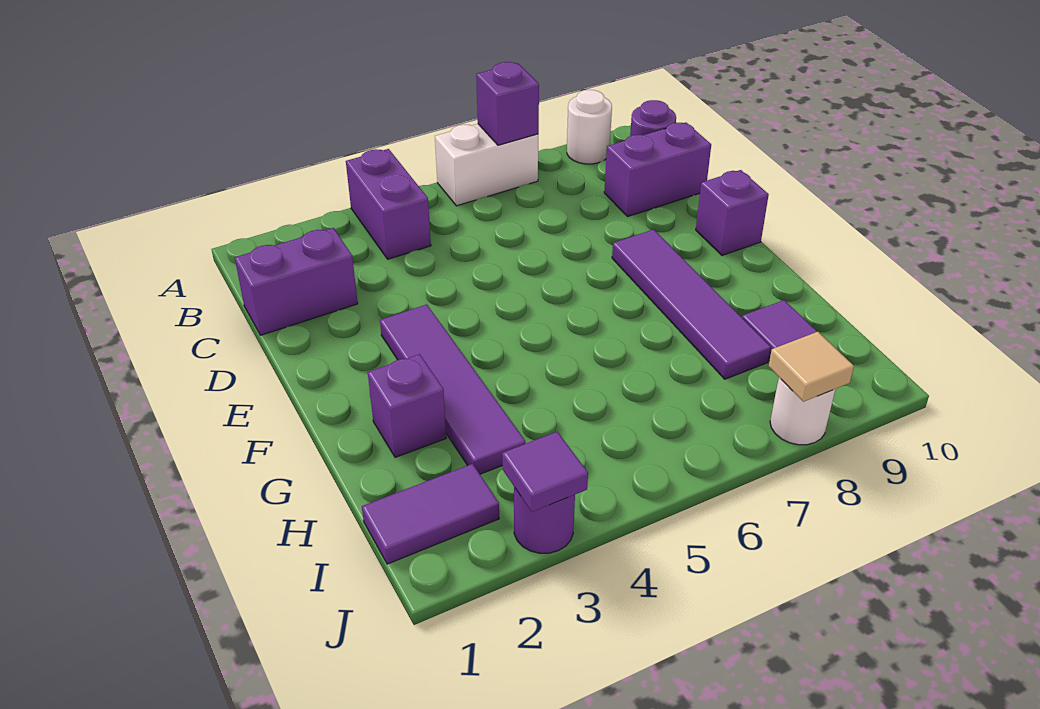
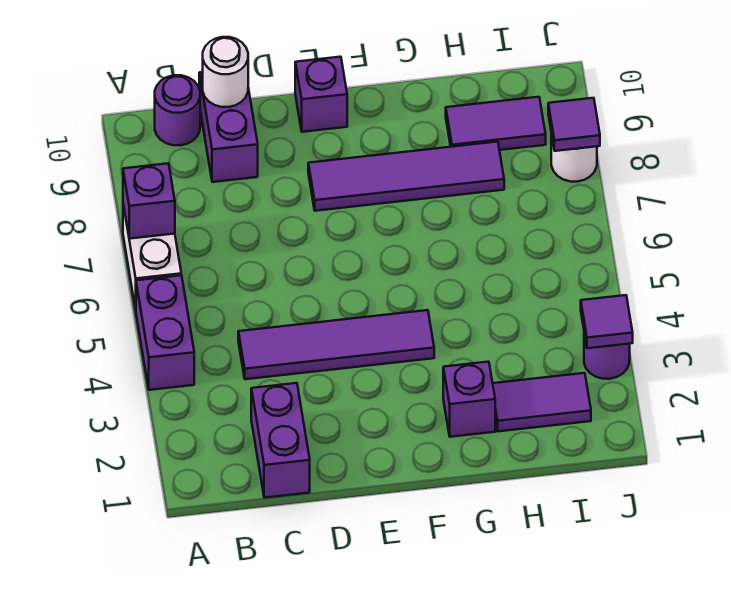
purple brick A4:B4 level 1 -> purple brick A4:A5 level 1
white round brick A9 level 1 -> white round brick C10 level 2
purple tile E3:H3 level 1 -> purple tile C4:F4 level 1
purple tile I1:I2 level 1 -> purple tile H2:I2 level 1
tan tile J8 level 2 -> purple tile J8 level 2

